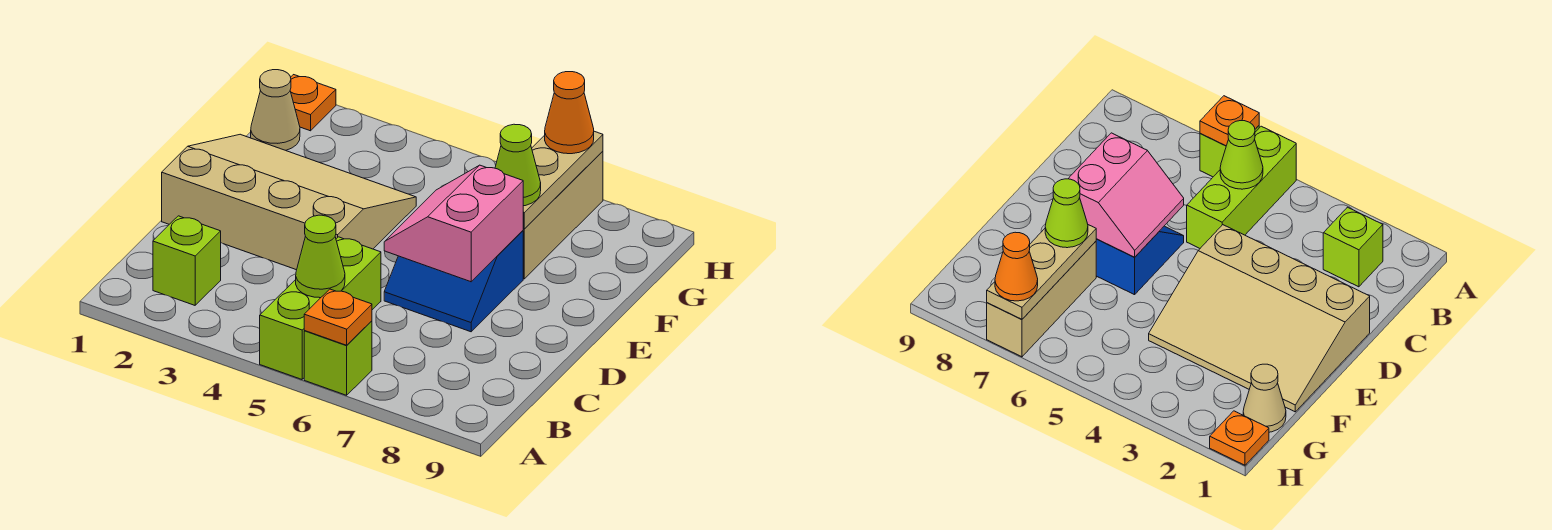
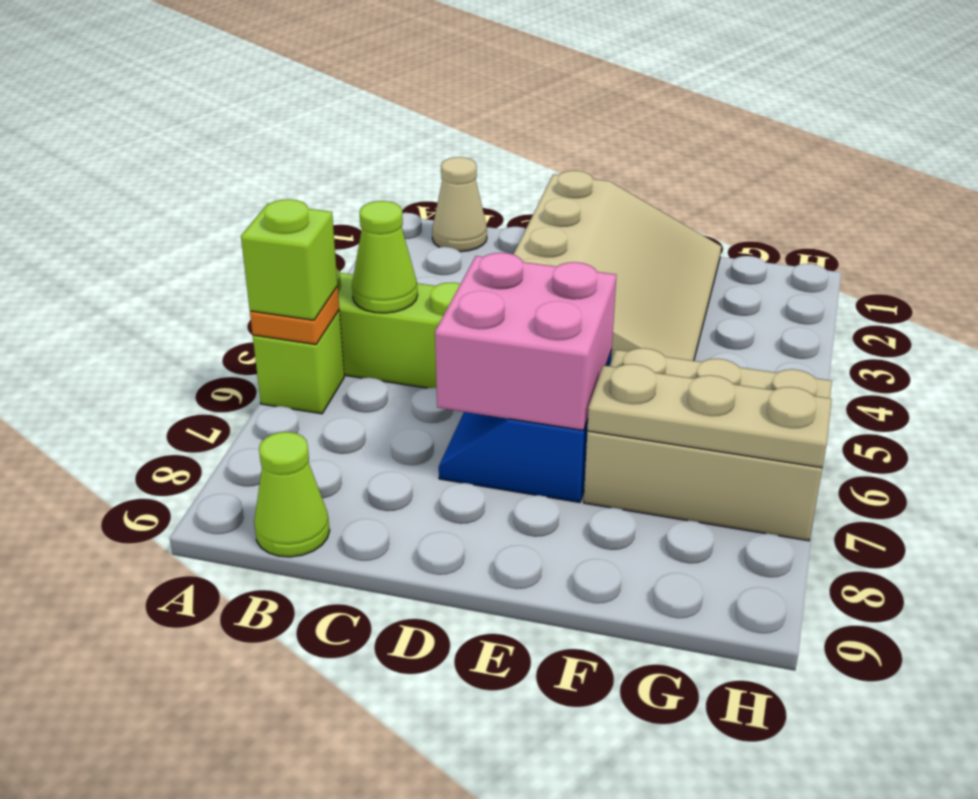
lime brick B2 level 1 -> lime brick A6 level 3
pink slope D6:E7 level 2 top 7 -> pink brick D6:E7 level 2
tan brick F7:H7 level 1 -> tan brick F6:H7 level 1
lime cone F7 level 3 -> lime cone B9 level 1
tan cone G1 level 1 -> tan cone B1 level 1
orange plate H1 level 1 -> none
orange cone H7 level 3 -> none

